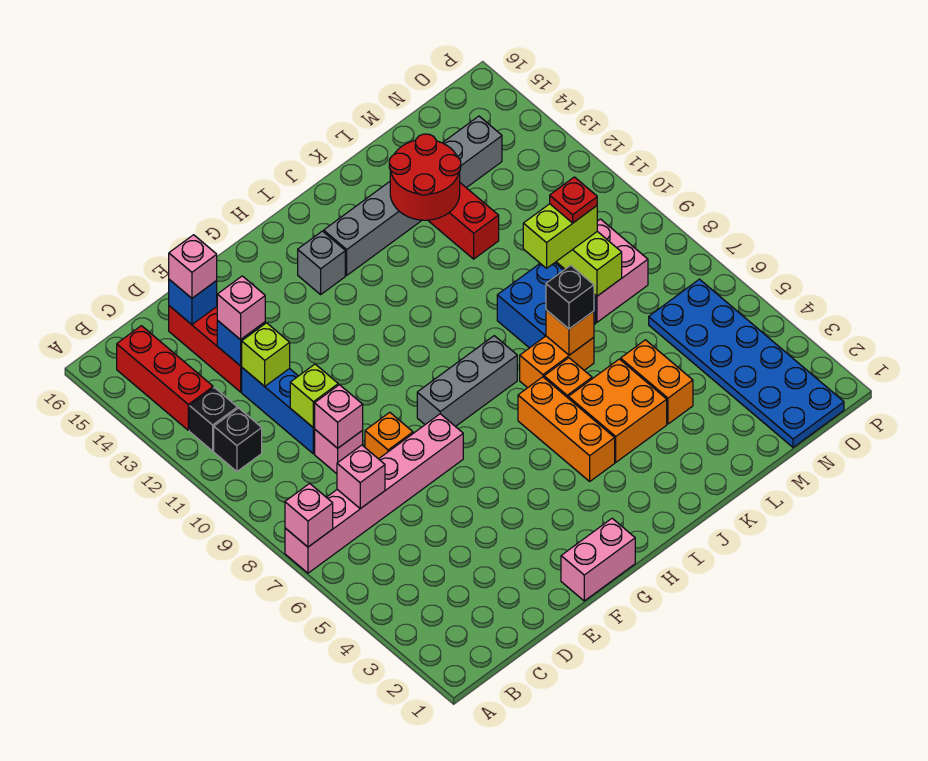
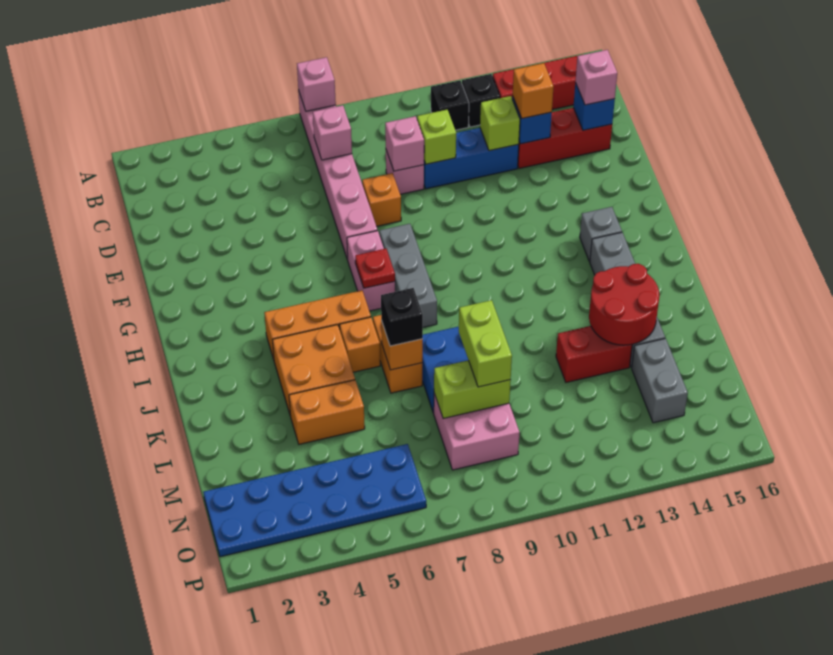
pink brick D13 level 3 -> orange brick D13 level 3
pink brick F1:G1 level 1 -> pink brick G7:H7 level 1
red plate M9 level 4 -> red plate H7 level 2

